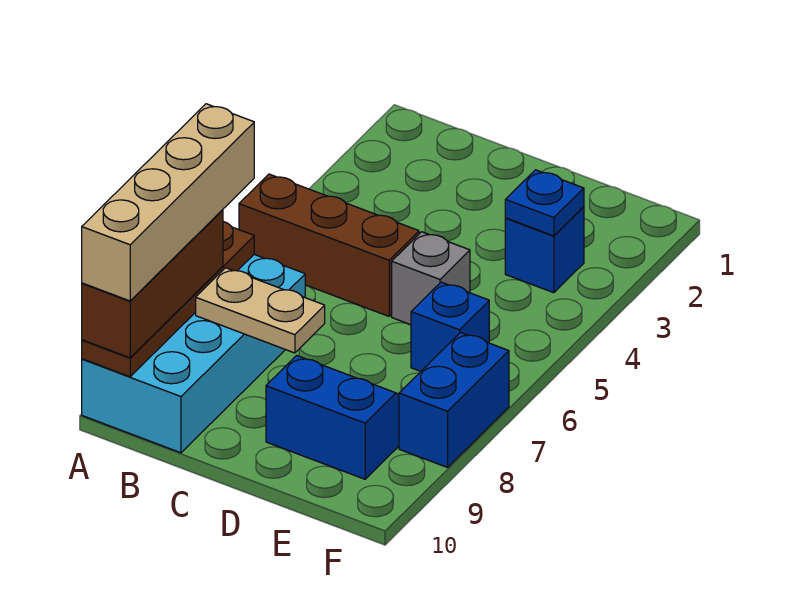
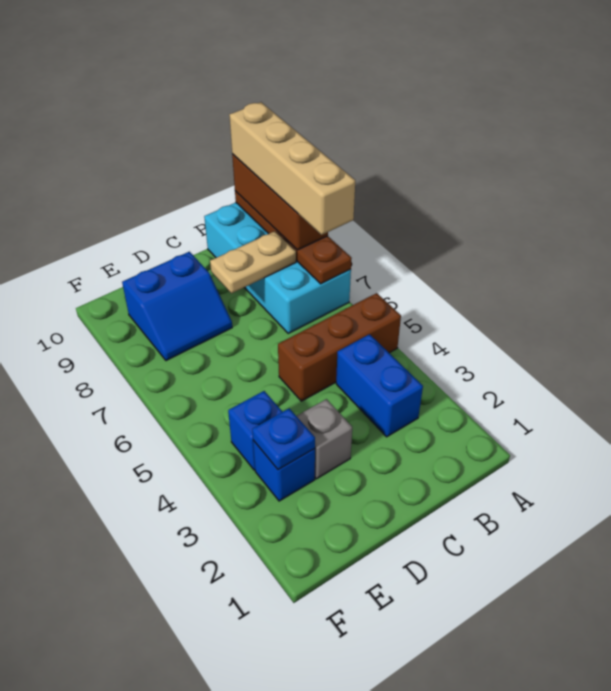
grey brick D5 level 1 -> grey brick D3 level 1
blue brick E6 level 1 -> blue brick E4 level 1
blue brick F7:F8 level 1 -> blue brick B3:B4 level 1

